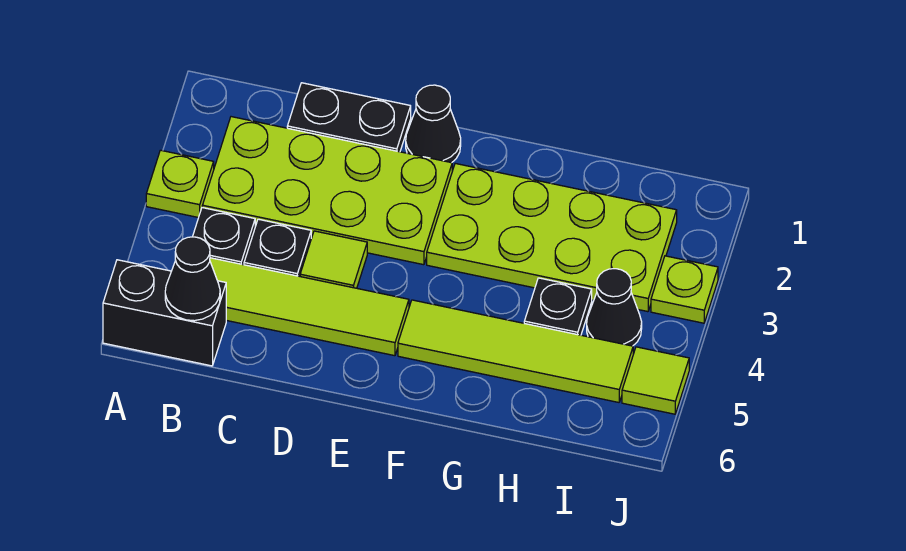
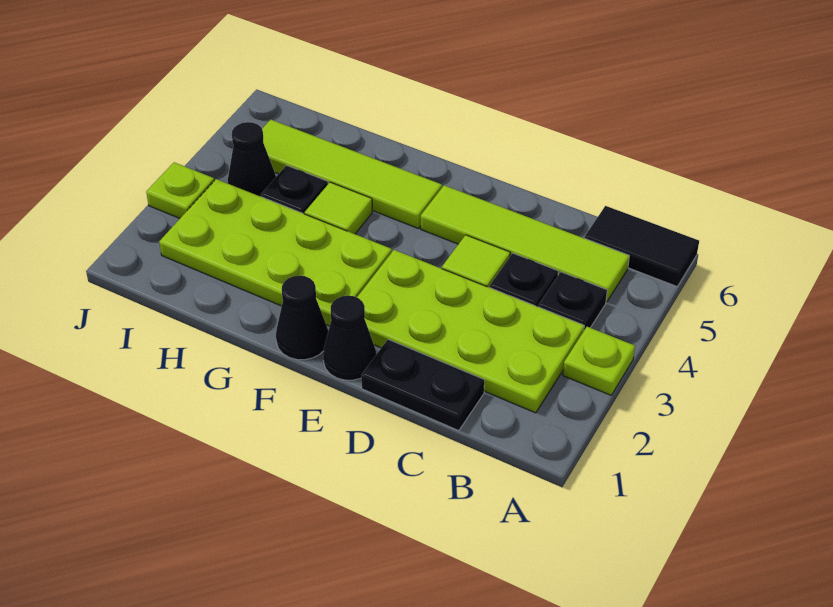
black brick A6:B6 level 1 -> black tile A6:B6 level 1
black cone B6 level 2 -> black cone F1 level 1
lime tile J5 level 1 -> lime tile G4 level 1

